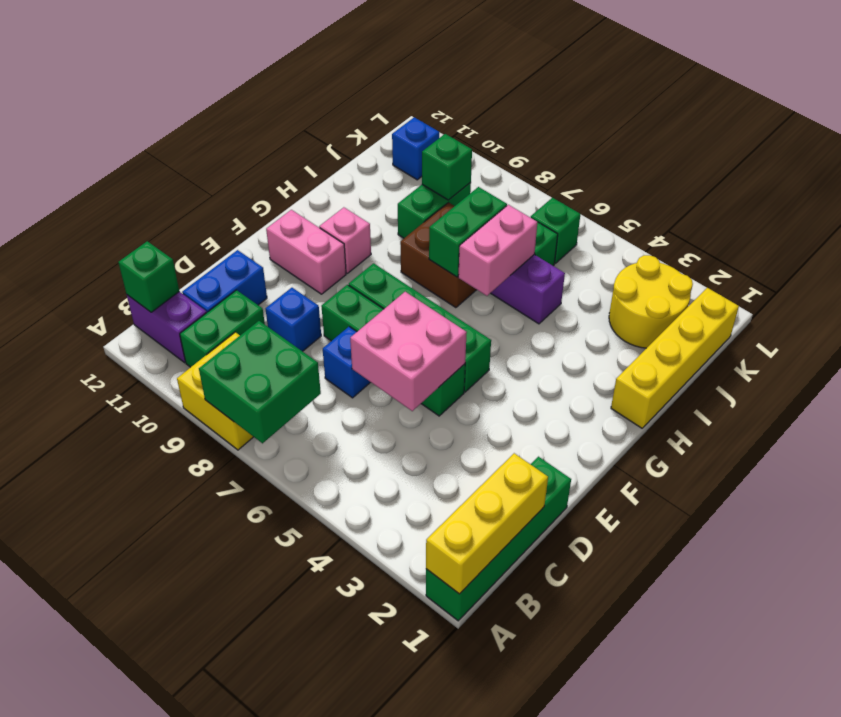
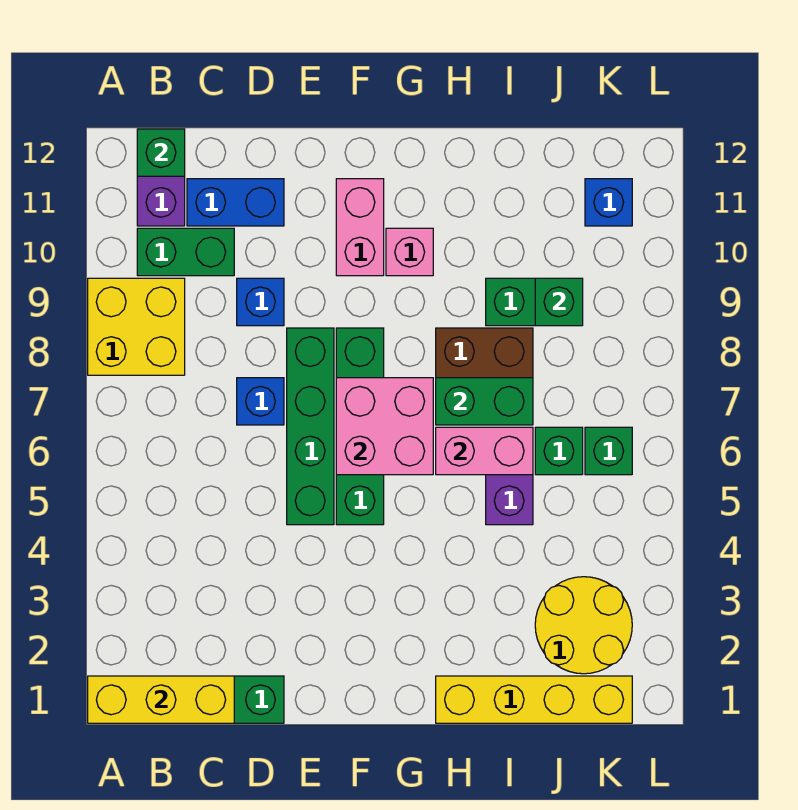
green brick A7:B8 level 2 -> none
pink brick D5:E6 level 2 -> pink brick F6:G7 level 2

